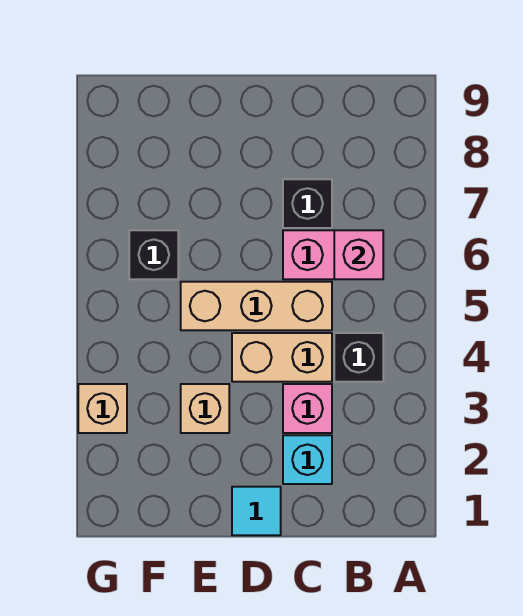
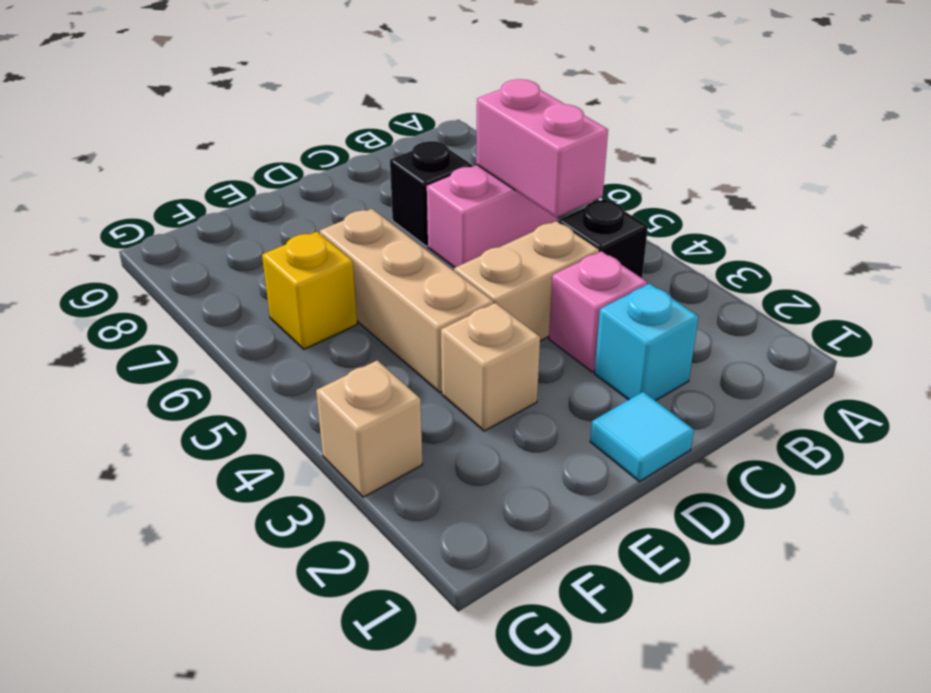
pink brick B6 level 2 -> pink brick B5:B6 level 2
tan brick C5:E5 level 1 -> tan brick E4:E6 level 1
black brick F6 level 1 -> yellow brick F6 level 1

